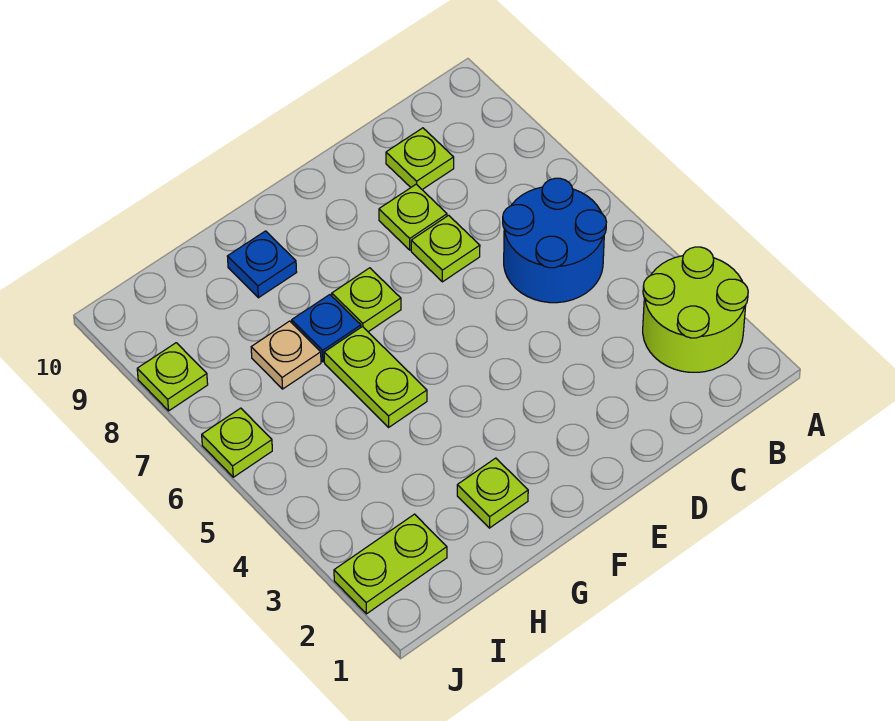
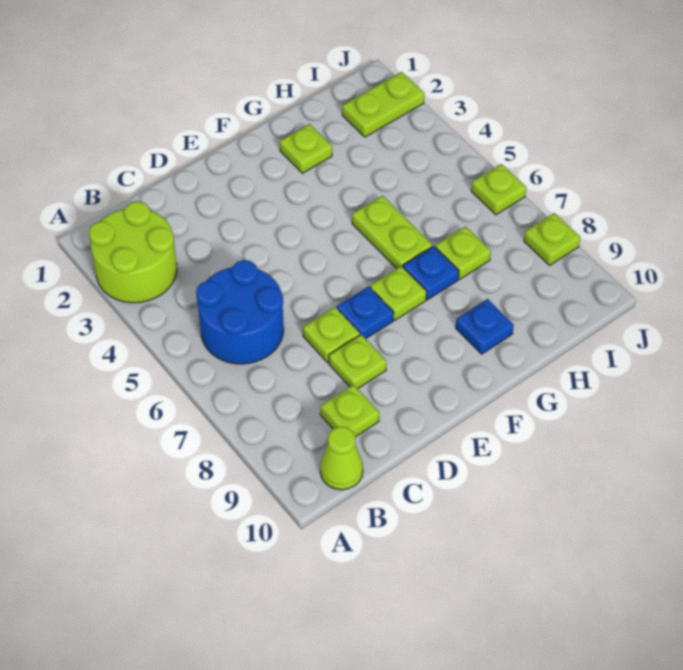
none -> lime cone B10 level 1
none -> blue plate E7 level 1
tan plate H7 level 1 -> lime plate H7 level 1

